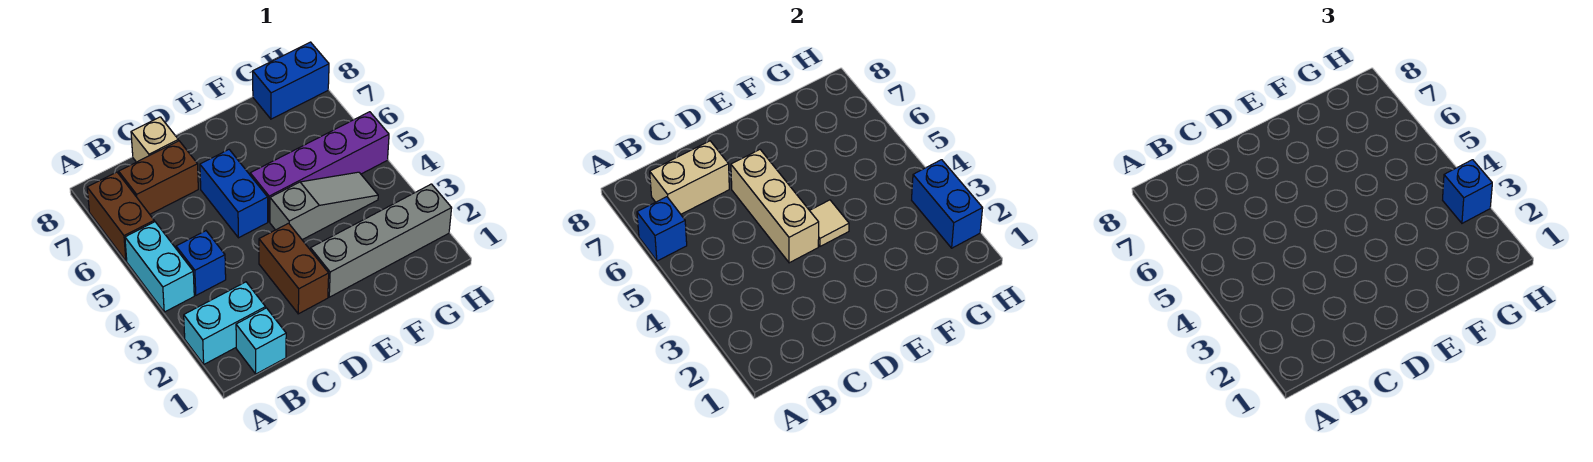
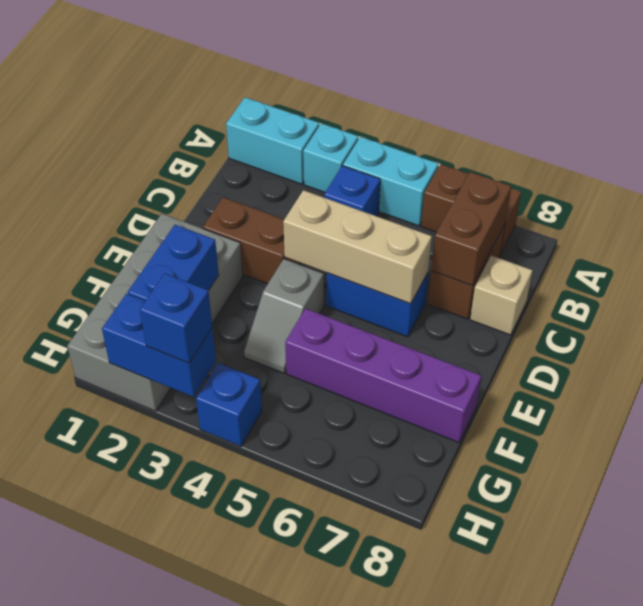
cyan brick A2:B2 level 1 -> cyan brick A1:A2 level 1
blue brick A6 level 2 -> blue brick H4 level 1
cyan brick B1 level 1 -> cyan brick A3 level 1
tan brick B7:C7 level 2 -> brown brick B7:C7 level 2
grey brick E2:H2 level 1 -> grey brick E1:H2 level 1
grey slope E4:G4 level 1 top E -> grey slope E4:F4 level 1 top E
tan tile E4 level 2 -> none
purple brick E5:H5 level 1 -> purple brick F5:F8 level 1
blue brick G8:H8 level 1 -> blue brick F2:G2 level 2

